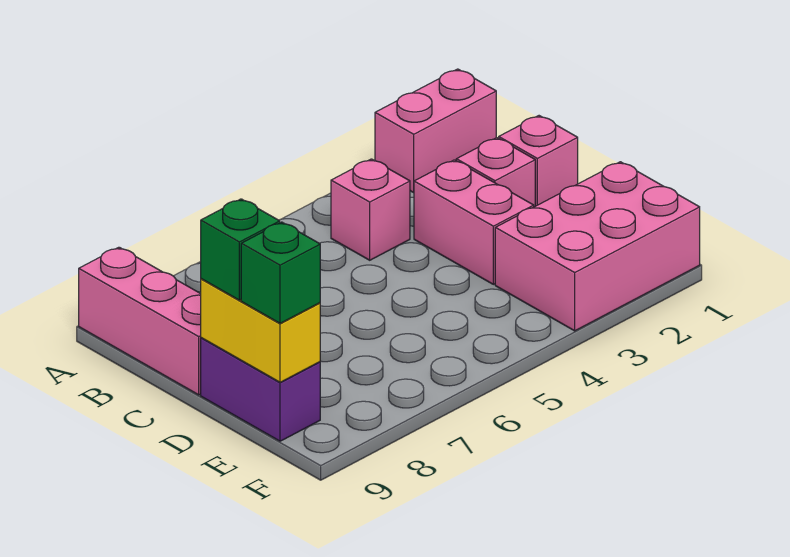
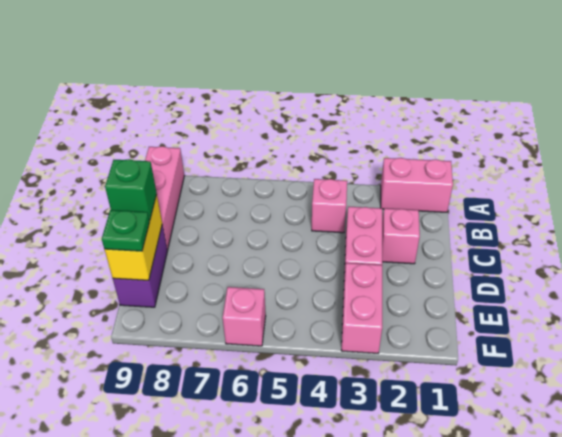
pink brick C1 level 1 -> pink brick F6 level 1
pink brick E1:F3 level 1 -> pink brick E3:F3 level 1
green brick E9 level 3 -> green plate E9 level 3

